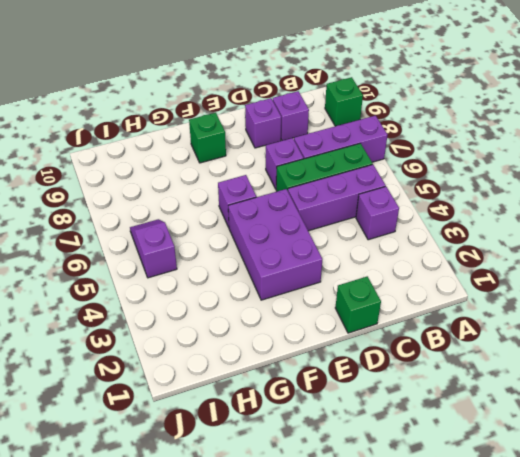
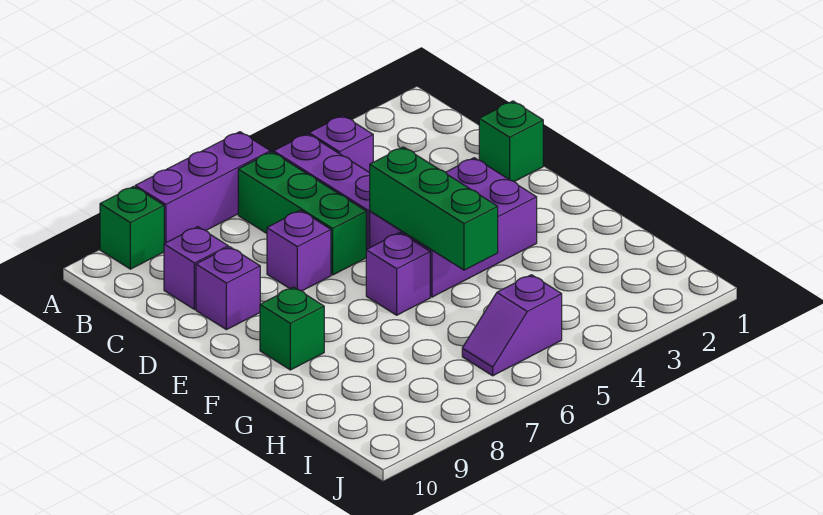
purple brick A7:C7 level 1 -> purple brick A6:A8 level 1
none -> green brick E5:G5 level 2

